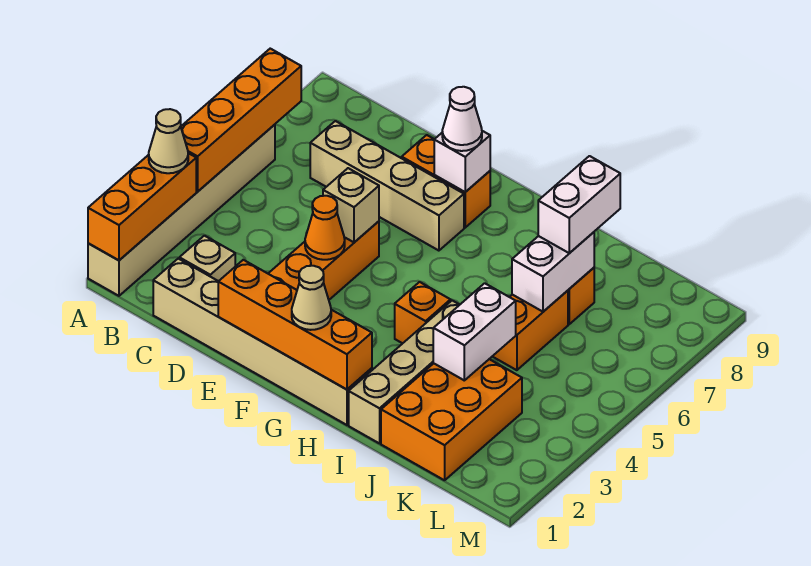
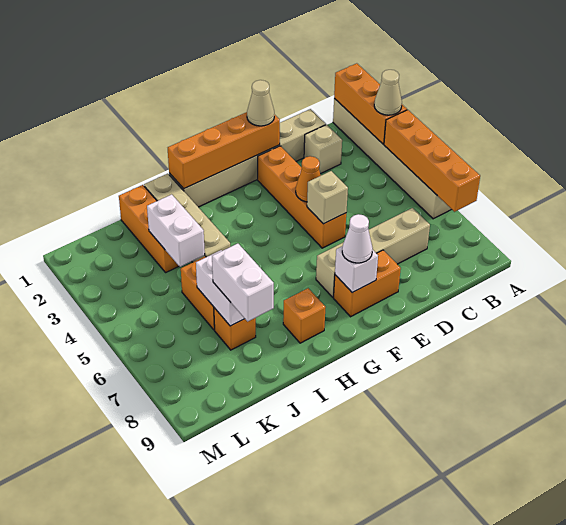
tan cone G1 level 3 -> tan cone E1 level 3
orange brick H4 level 1 -> orange brick H8 level 1
orange brick J1:K3 level 1 -> orange brick J1:J3 level 1

